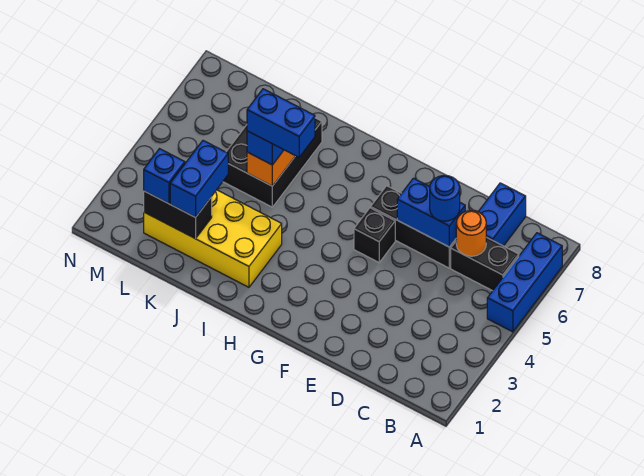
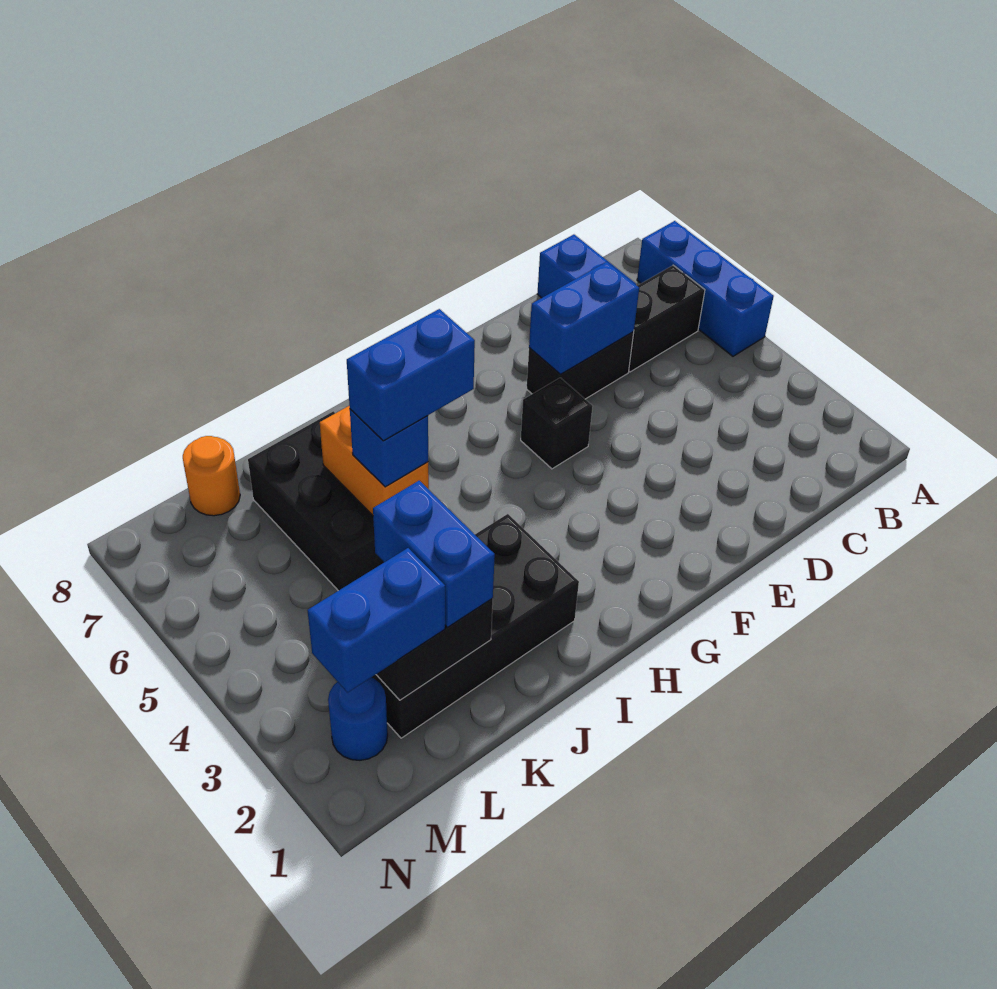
orange round brick C6 level 2 -> orange round brick L8 level 1
black brick D6:F6 level 1 -> black brick D6:E6 level 1
blue round brick D6 level 3 -> blue round brick M2 level 1
yellow brick I2:L3 level 1 -> black brick I2:L3 level 1
blue brick L2 level 3 -> blue brick L2:M2 level 3

